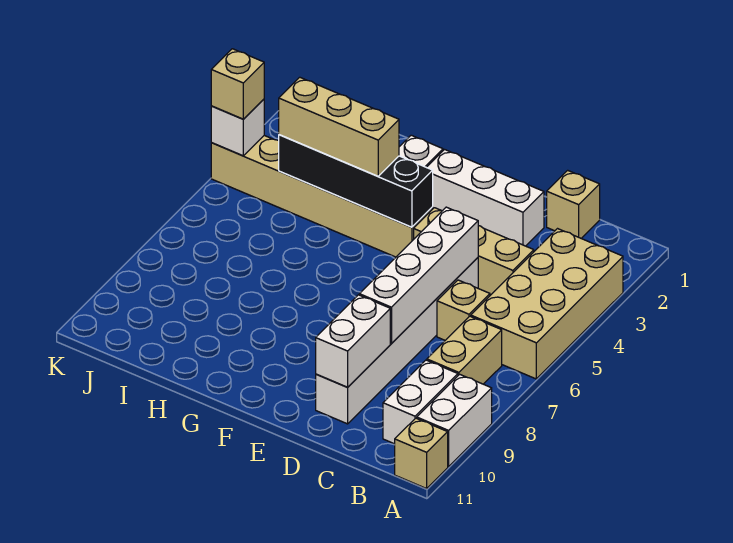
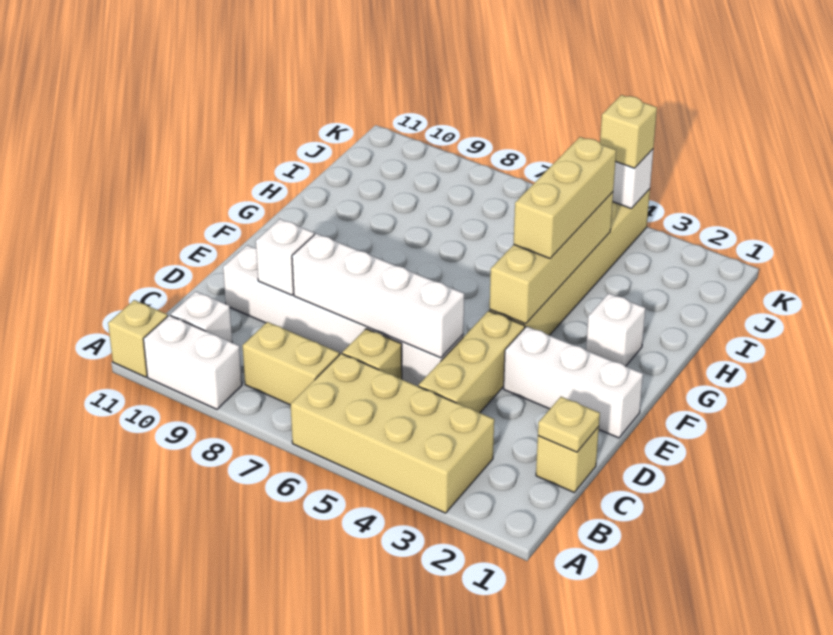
white brick B9:B10 level 1 -> white brick B10 level 1
none -> tan plate C1 level 2
white brick D2:F2 level 1 -> white brick E1:E3 level 1
white brick D9:D10 level 2 -> white brick D9 level 2
black brick F4:I4 level 2 -> tan brick F4:I4 level 2

